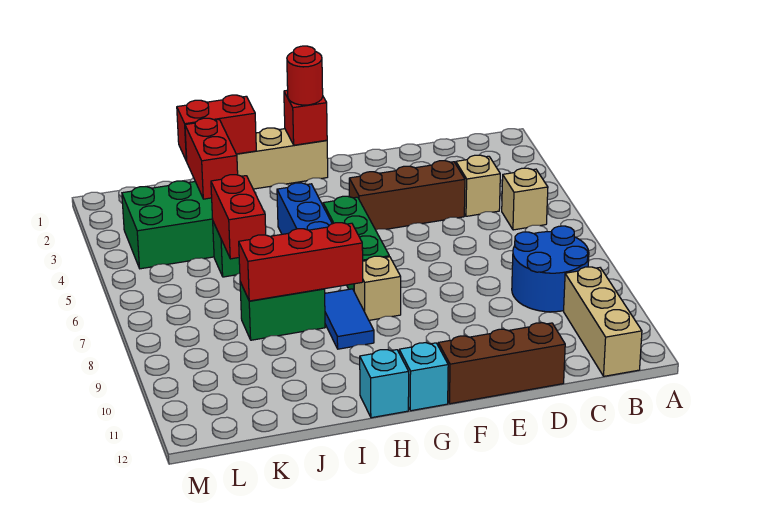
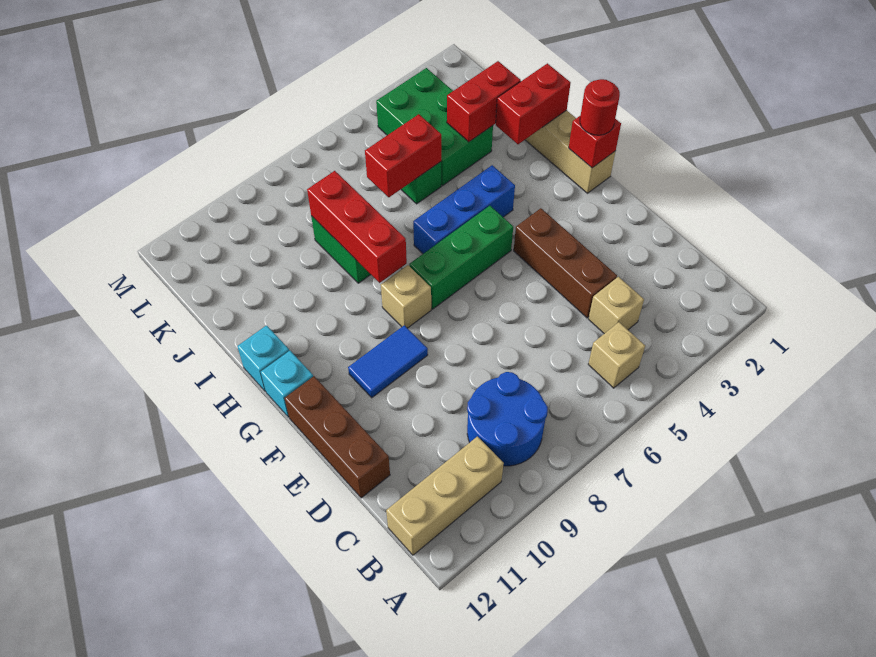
blue tile H8:H9 level 1 -> blue tile F9:F10 level 1
red brick I1:J1 level 2 -> red brick I1:I2 level 2

